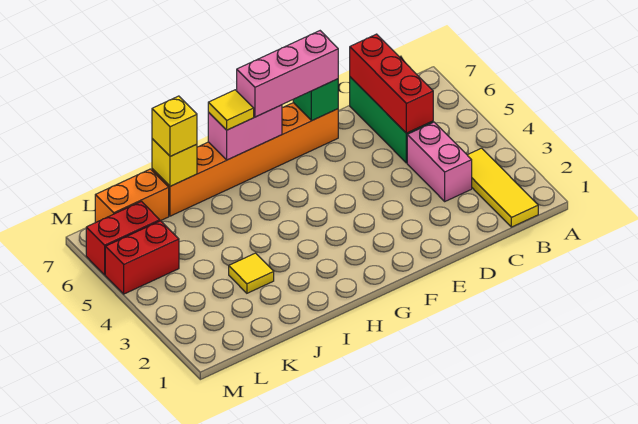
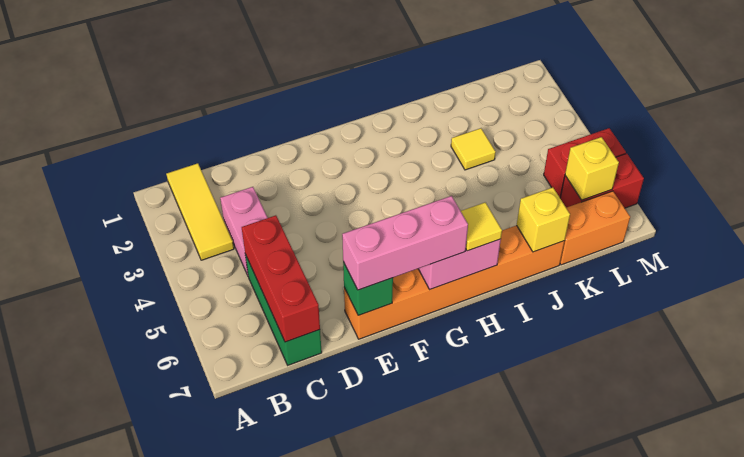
yellow brick J7 level 3 -> yellow brick L6 level 2

